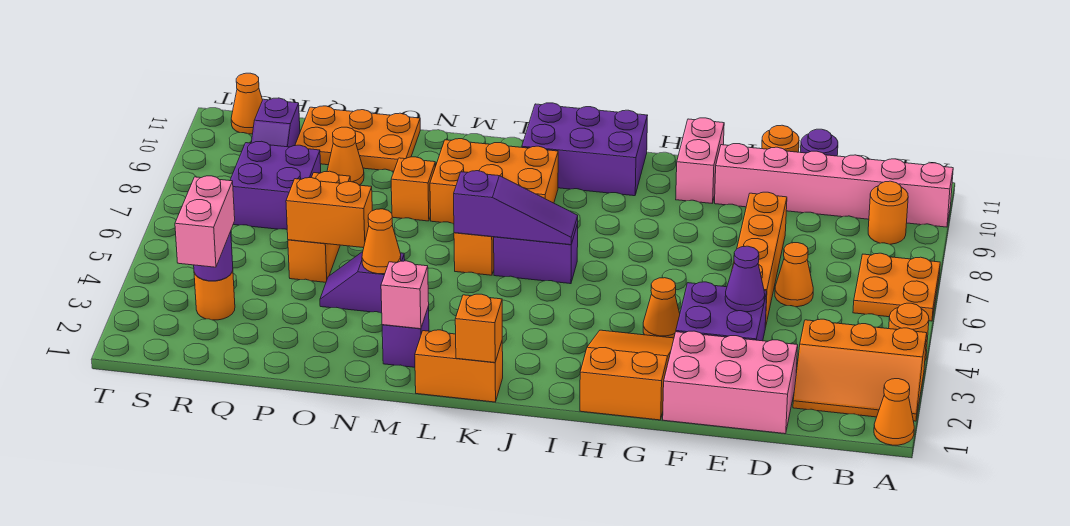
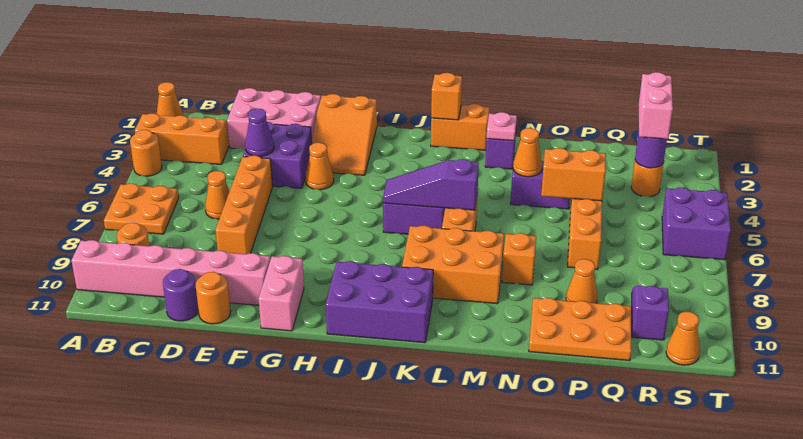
pink brick M2 level 2 -> pink plate M2 level 2
purple brick Q7:R8 level 1 -> purple brick S5:T6 level 1

